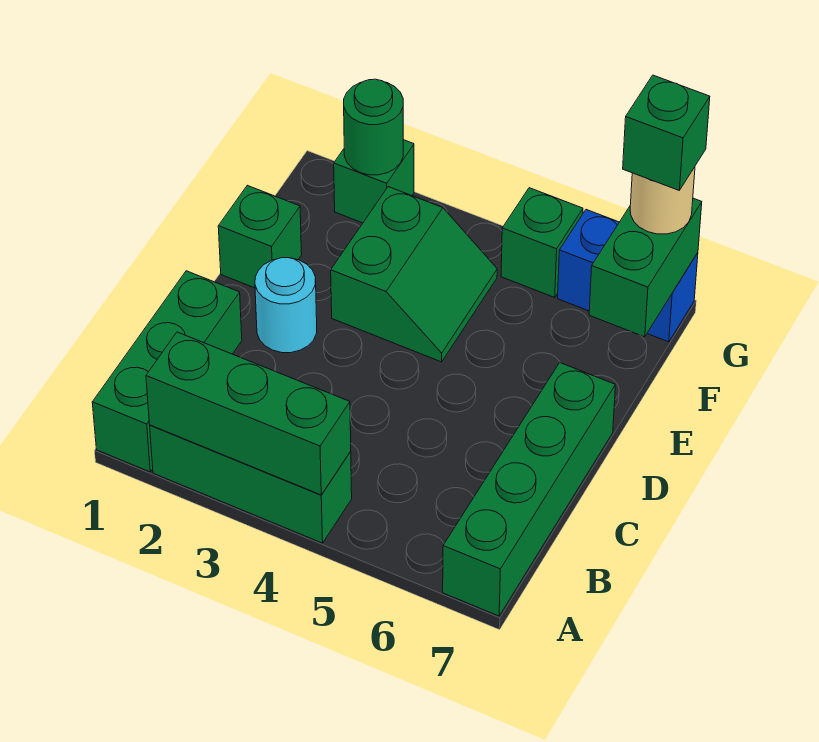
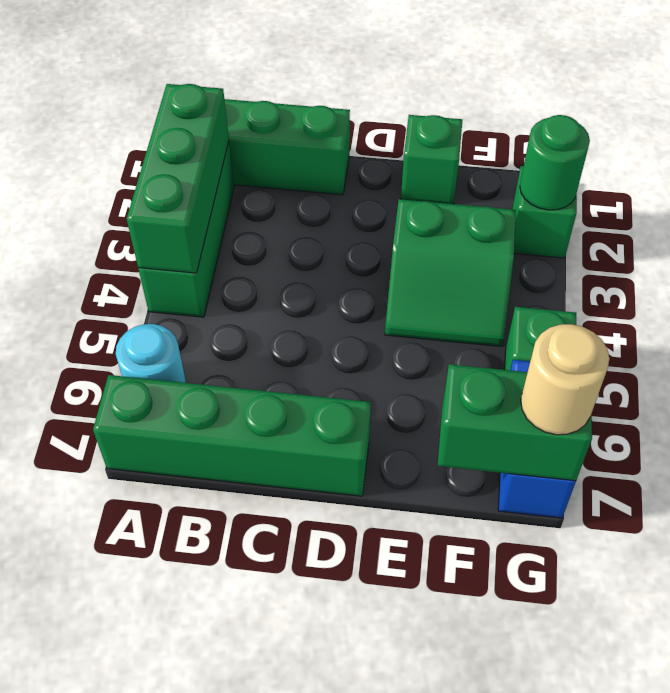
cyan round brick D2 level 1 -> cyan round brick A6 level 1
green brick G7 level 4 -> none

